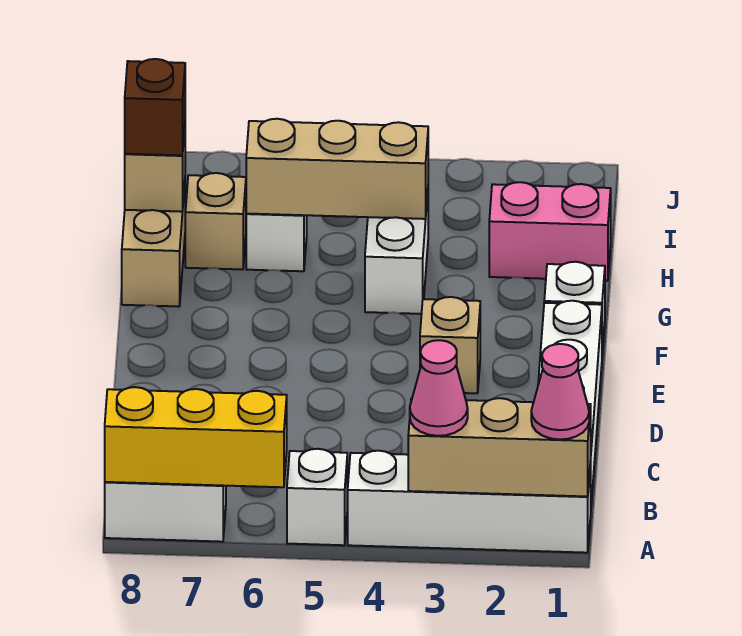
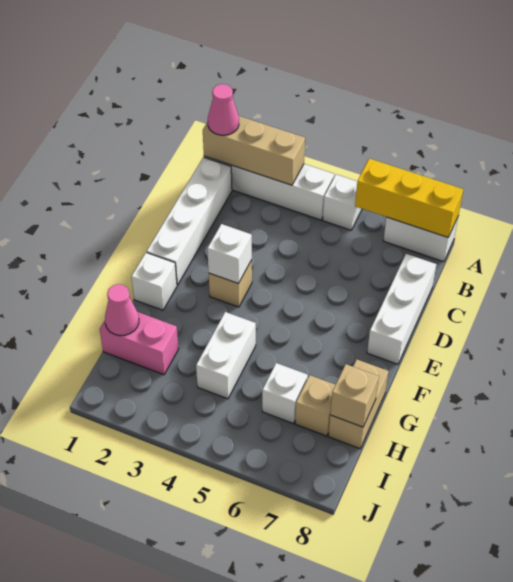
pink cone A3 level 3 -> pink cone H1 level 2
none -> white brick C8:E8 level 1
none -> white brick E3 level 2
tan brick H4:H6 level 2 -> none
brown brick H8 level 3 -> none

